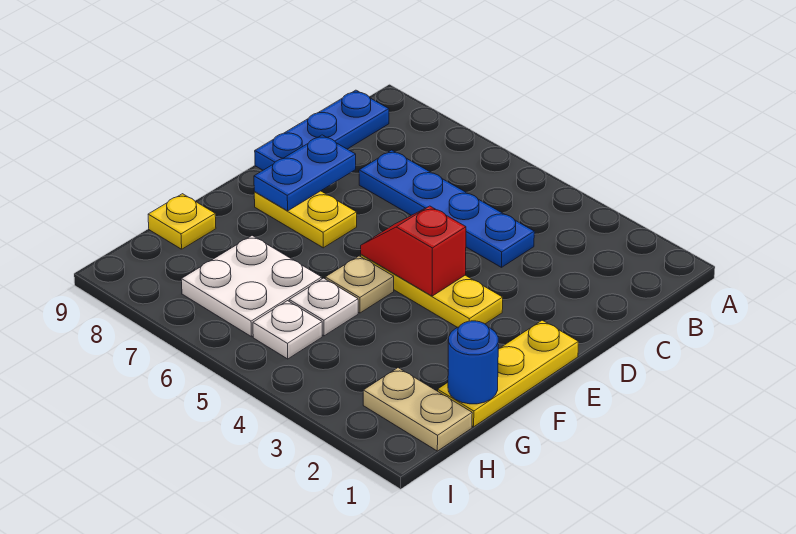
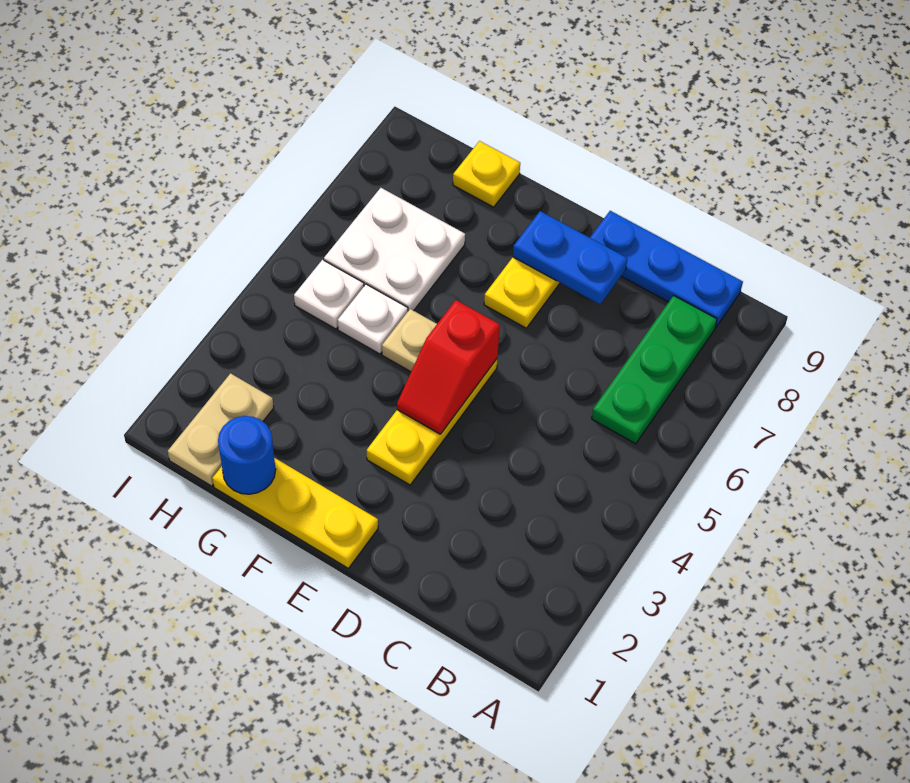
none -> green plate B6:B8 level 1
blue plate C4:C7 level 1 -> none
red slope E4:E5 level 2 top 4 -> red slope E4:E5 level 2 top 5

